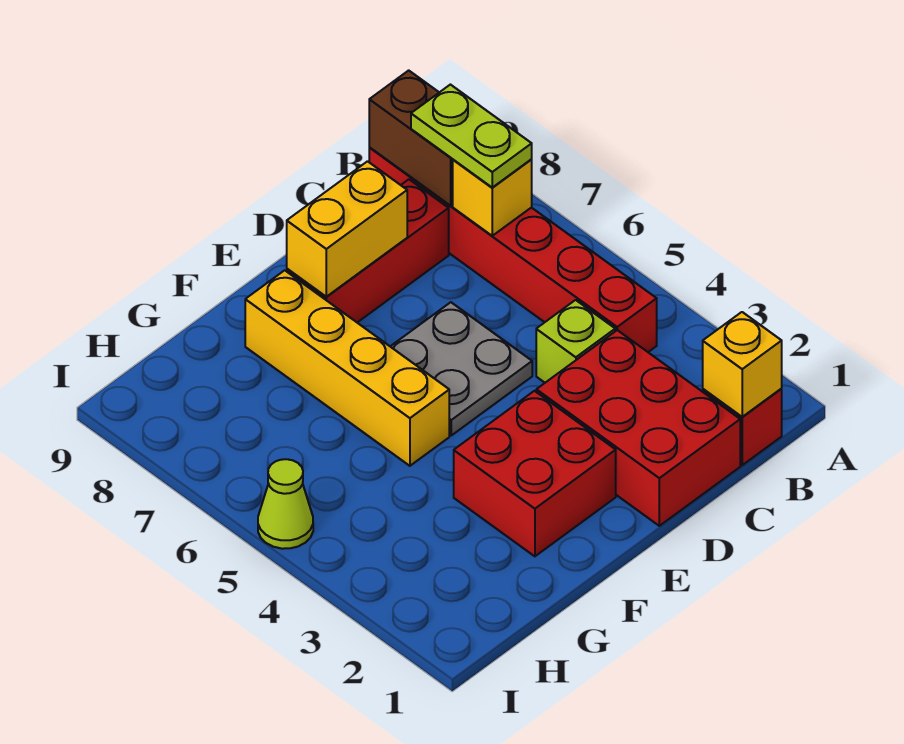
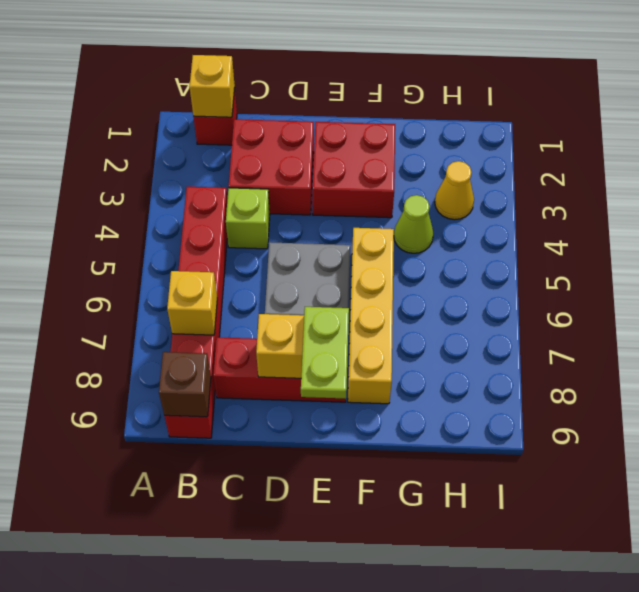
lime plate B7:B8 level 3 -> lime plate E8:E9 level 3
brown brick B8:B9 level 2 -> brown brick B9 level 2
red brick C1:D3 level 1 -> red brick C2:D3 level 1
none -> yellow cone H3 level 1
lime cone I5 level 1 -> lime cone G4 level 1

